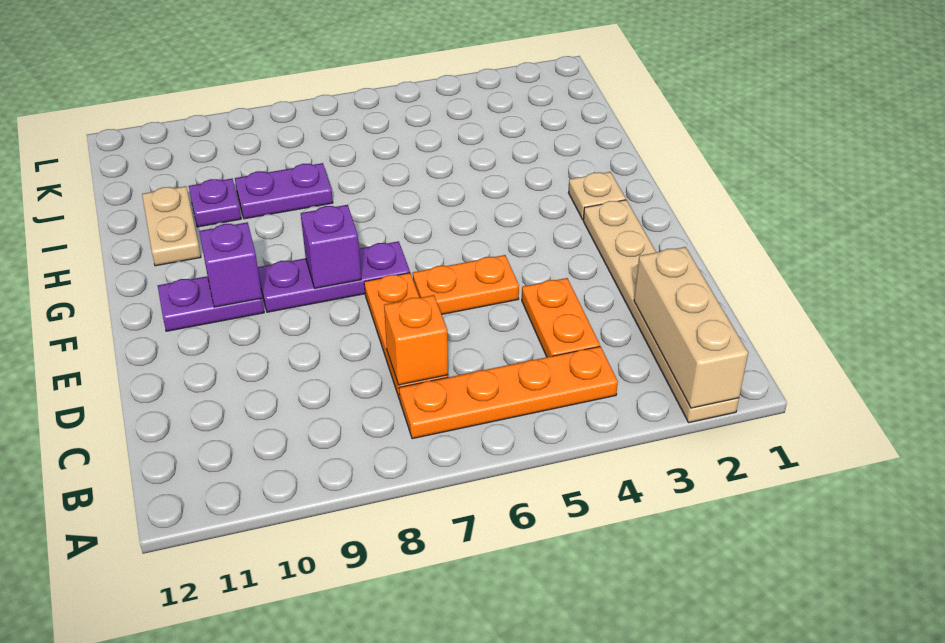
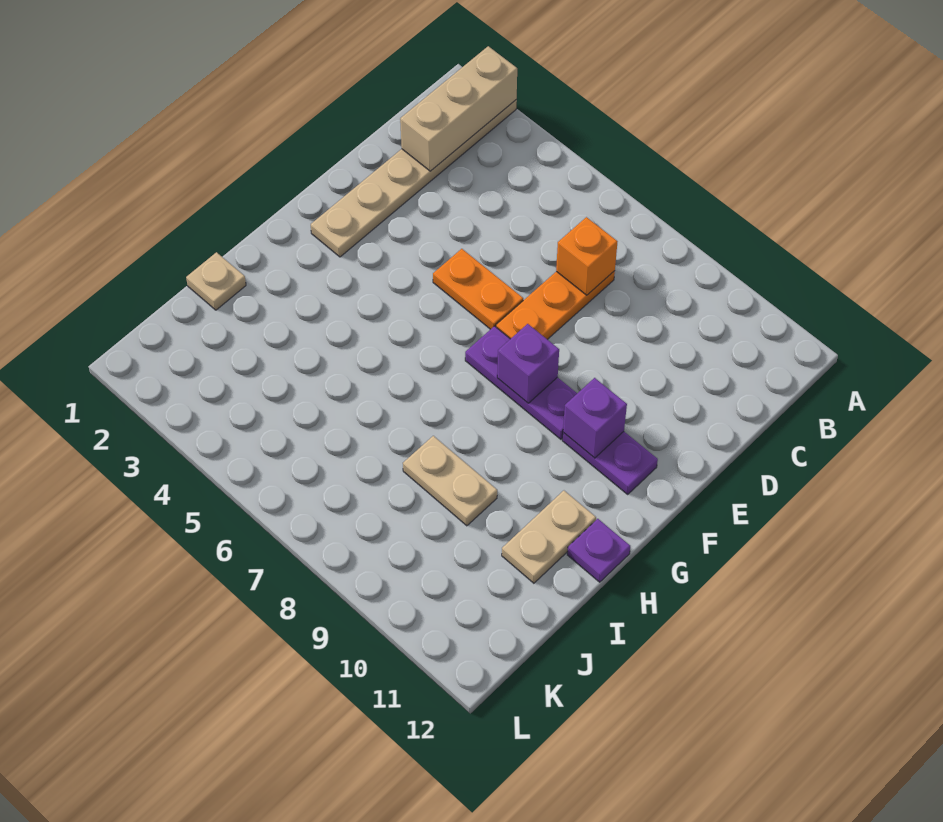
orange plate B4:B7 level 1 -> none
orange plate C4:D4 level 1 -> none
tan plate G2 level 1 -> tan plate I1 level 1
purple plate I8:I9 level 1 -> tan plate I8:I9 level 1
purple plate I10 level 1 -> purple plate H12 level 1

